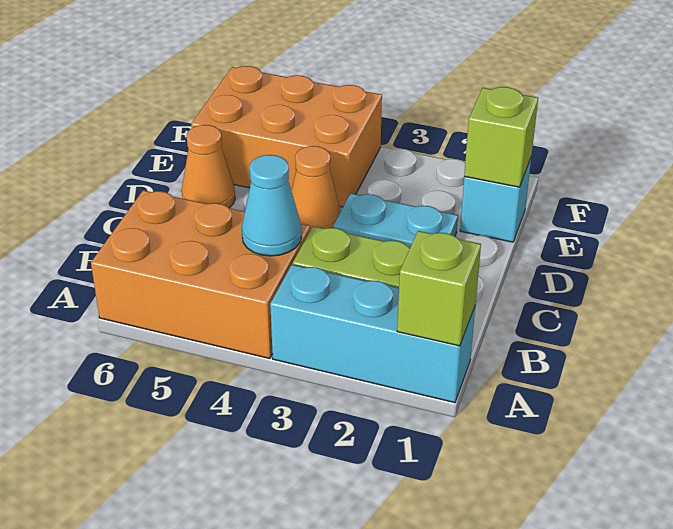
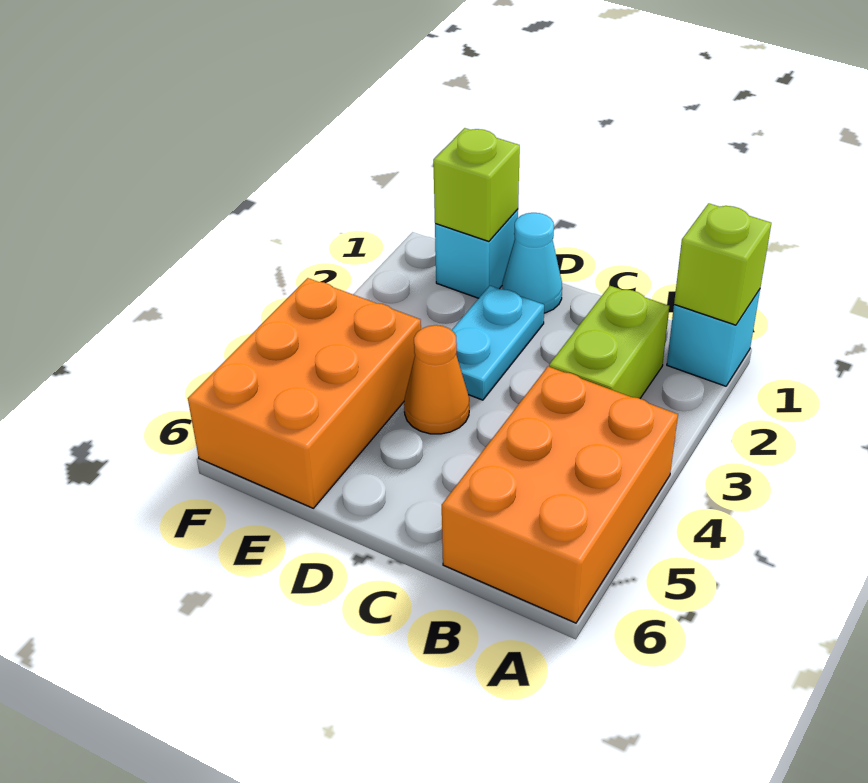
cyan brick A1:A3 level 1 -> cyan brick A1 level 1
cyan cone B4 level 2 -> cyan cone D1 level 1
orange cone D6 level 1 -> none

